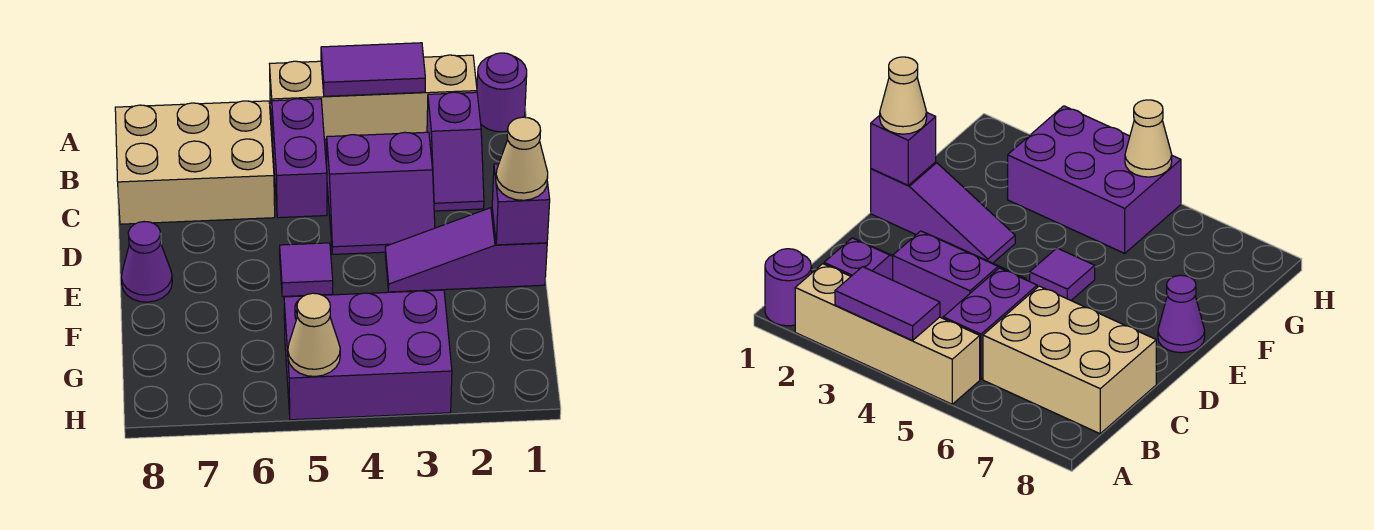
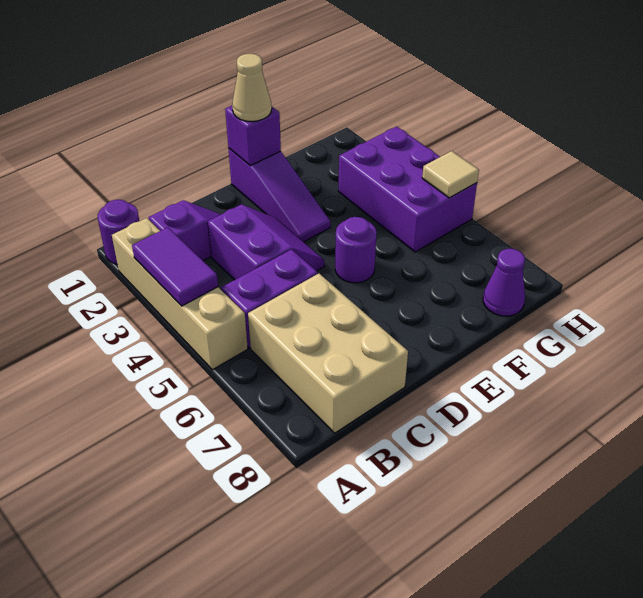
purple tile E5 level 1 -> purple round brick E5 level 1
purple cone E8 level 1 -> purple cone G8 level 1
tan cone H5 level 2 -> tan tile H5 level 2

